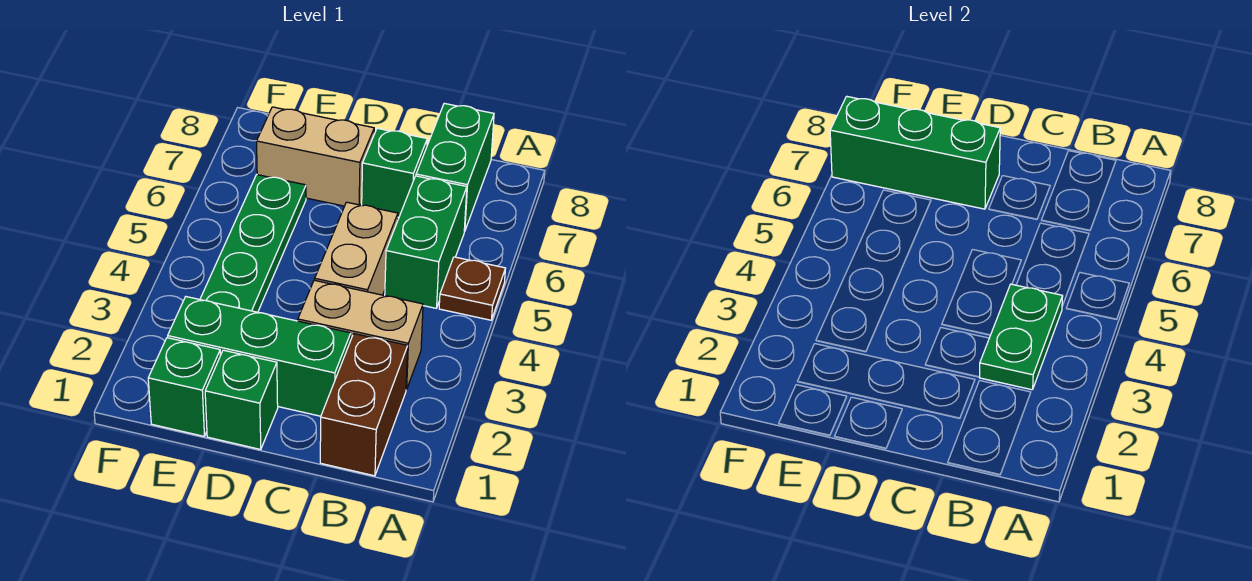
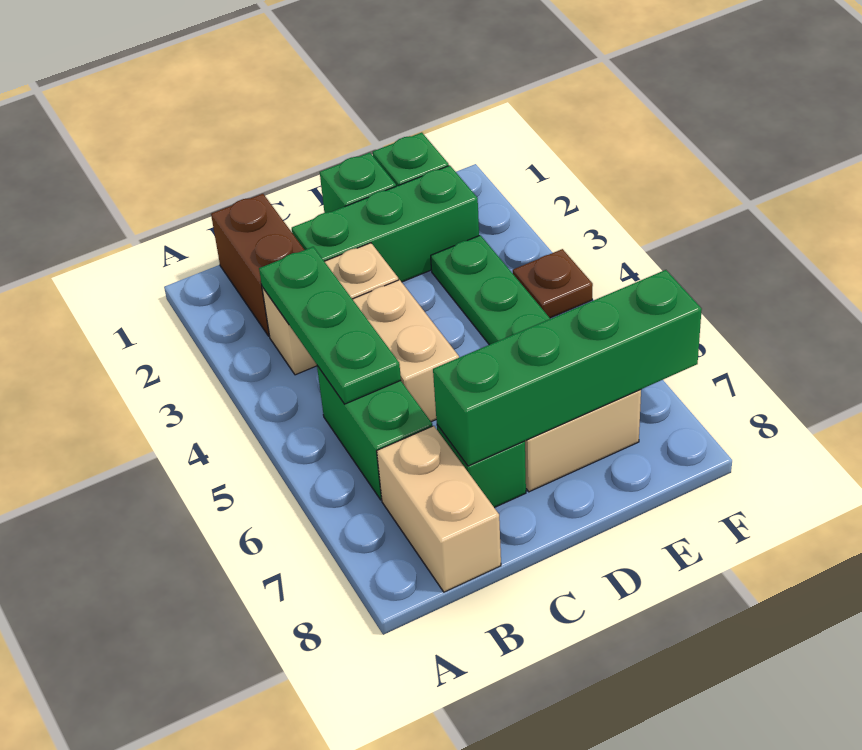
brown plate A5 level 1 -> brown plate F4 level 1
green plate B3:B4 level 2 -> green plate B3:B5 level 2
green brick B7:B8 level 1 -> tan brick B7:B8 level 1
green brick D7:F7 level 2 -> green brick C7:F7 level 2

